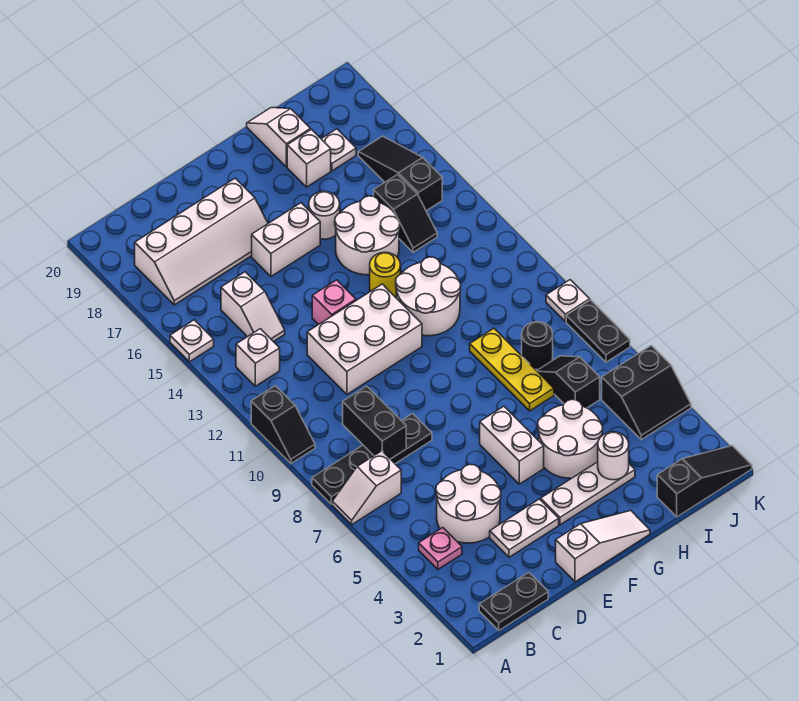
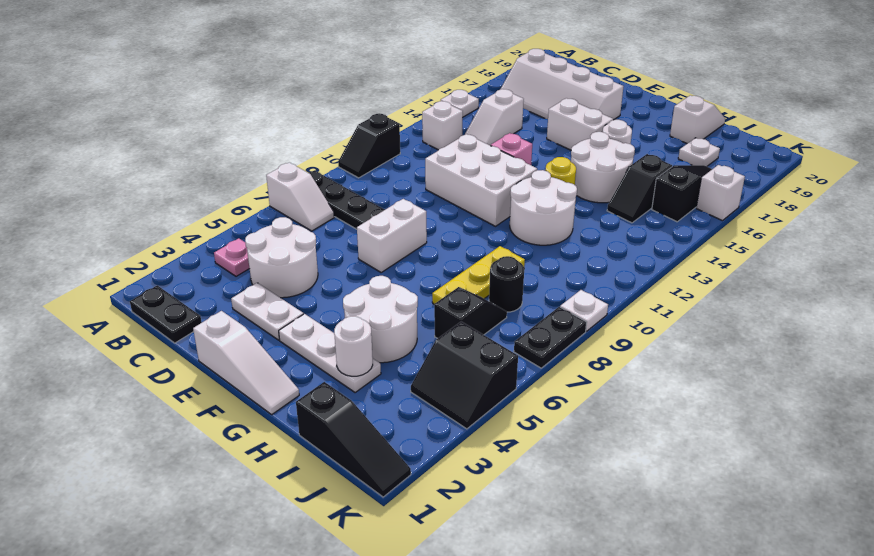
white slope A7:B7 level 1 top B -> white slope A7:B7 level 1 top A
black brick C8:C9 level 2 -> none
white brick F5:F6 level 1 -> white brick E7:E8 level 1
white brick H18 level 1 -> white brick K16 level 1

